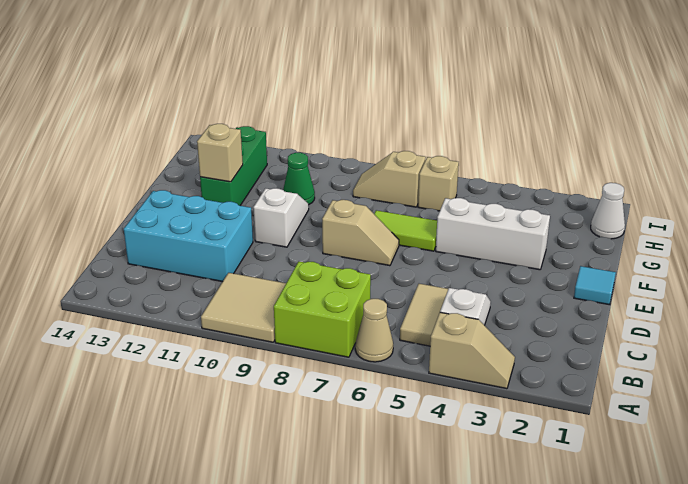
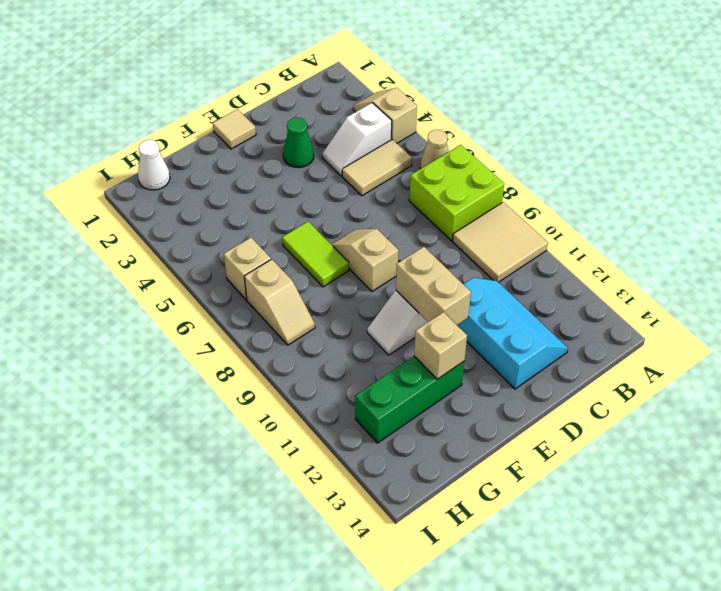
cyan brick C11:D13 level 1 -> cyan slope C11:D13 level 1 top D
cyan tile E1 level 1 -> tan tile E1 level 1
none -> tan brick E10:E11 level 2
white brick F3:F5 level 1 -> none
green cone G10 level 1 -> green cone D3 level 1

